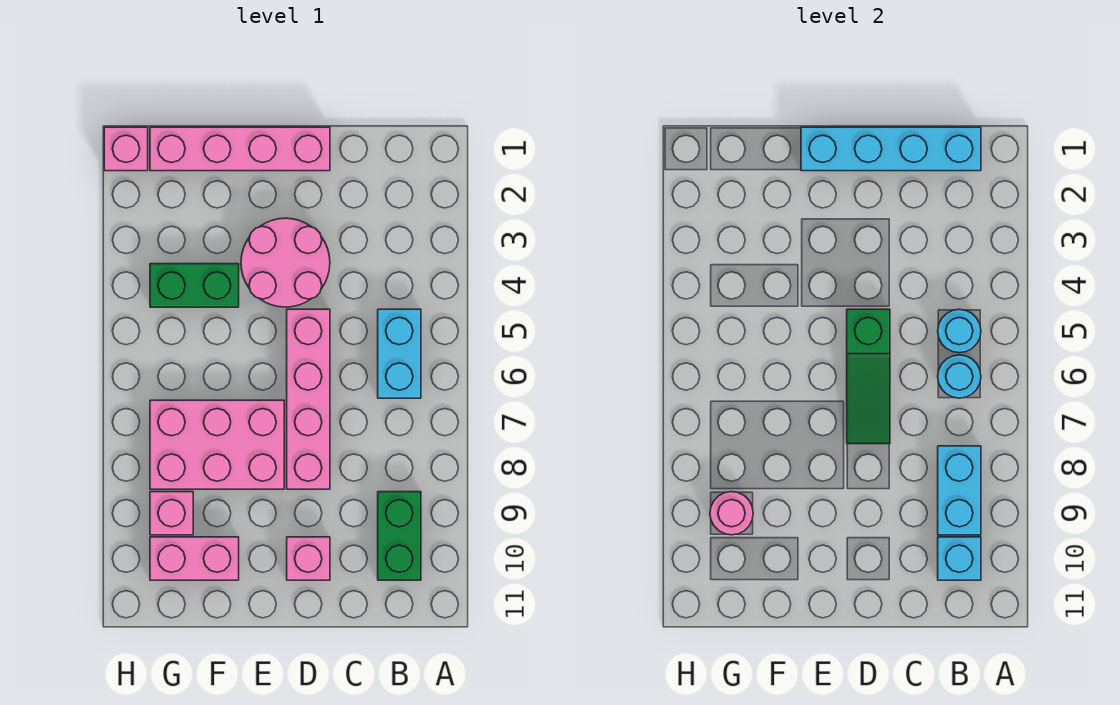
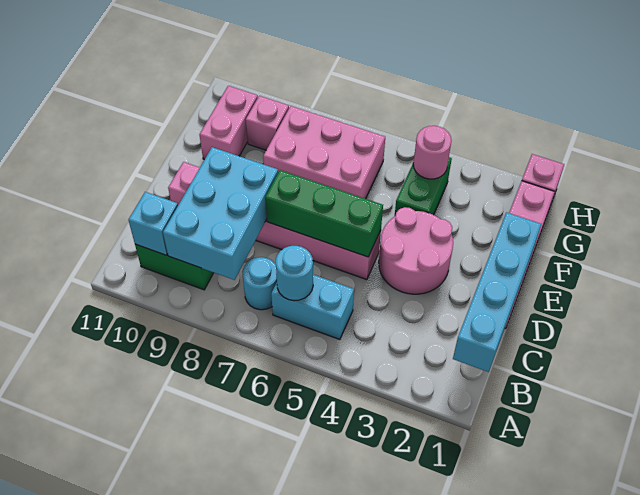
cyan round brick B5 level 2 -> cyan round brick B7 level 1
cyan brick B8:B9 level 2 -> cyan brick B8:D9 level 2
green slope D5:D7 level 2 top 5 -> green brick D5:D7 level 2
pink brick E7:G8 level 1 -> pink brick F6:G8 level 1
pink round brick G9 level 2 -> pink round brick G4 level 2

